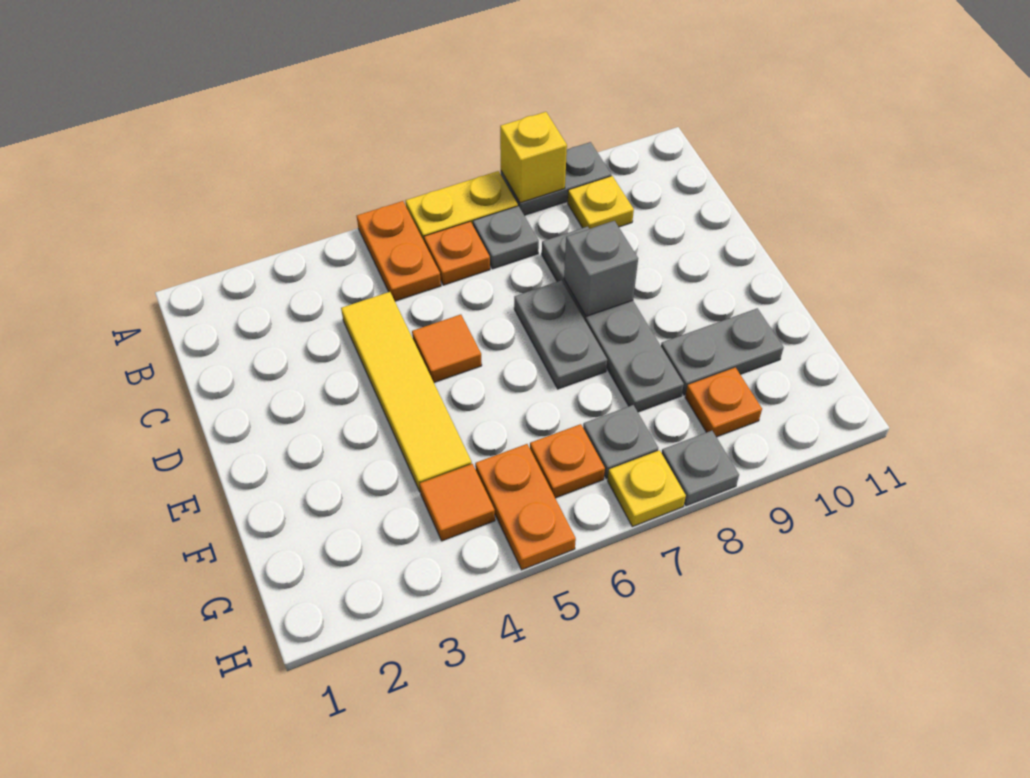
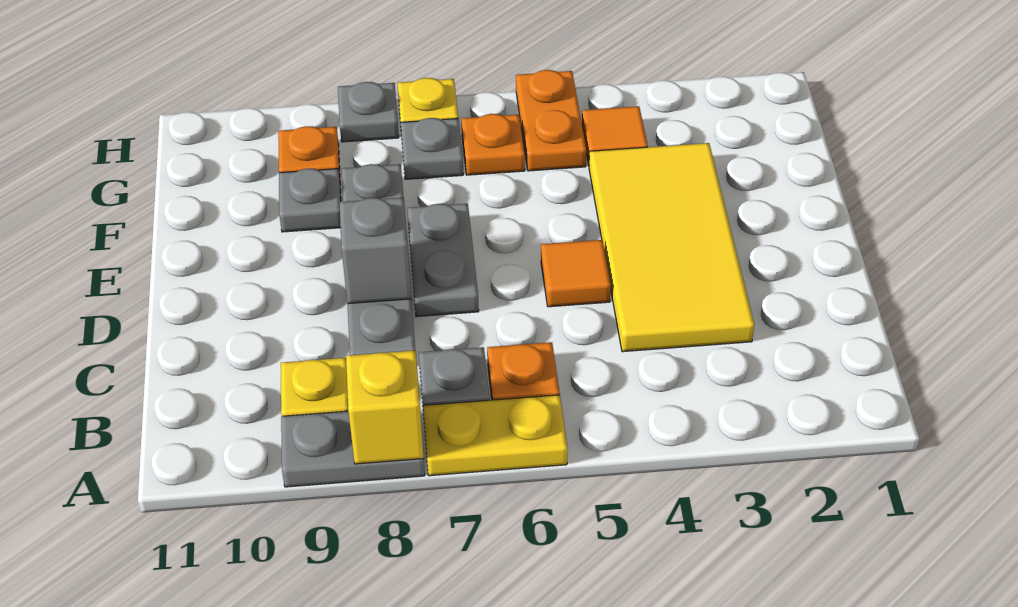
orange plate A5:B5 level 1 -> none
yellow tile C4:F4 level 1 -> yellow tile C3:F4 level 1
grey plate F9:F10 level 1 -> grey plate F9 level 1

